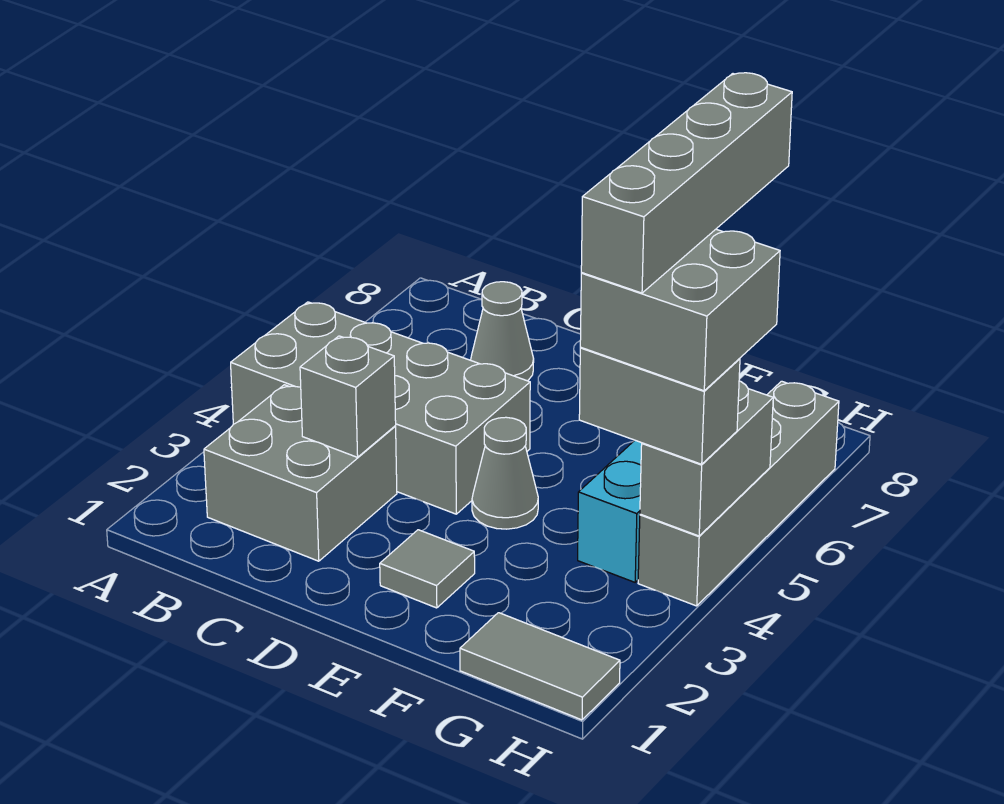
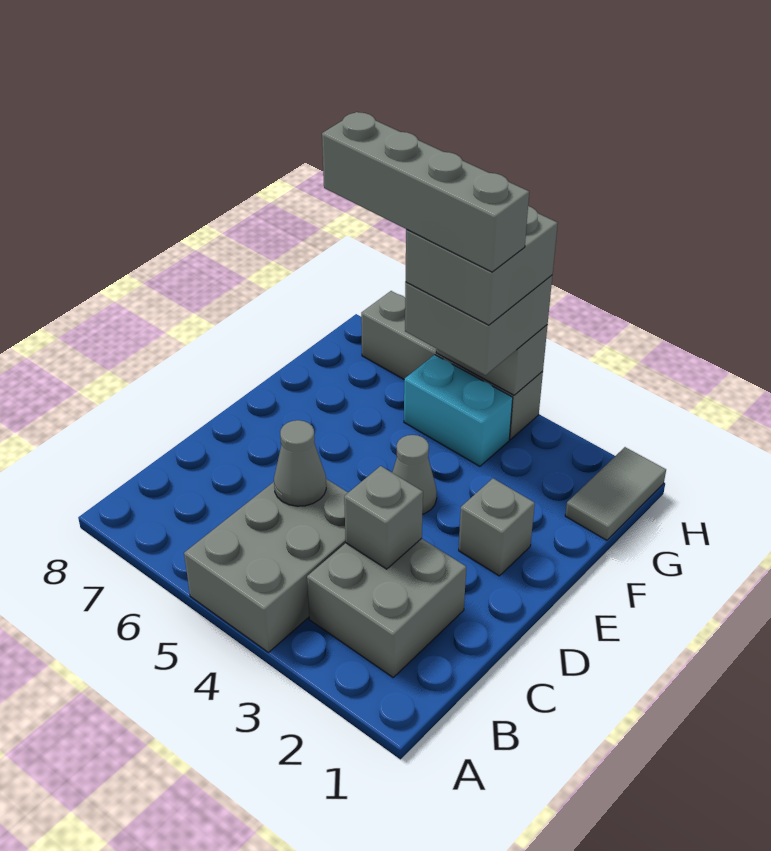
grey brick A4:D5 level 1 -> grey brick A4:C5 level 1
grey cone C7 level 1 -> grey cone C5 level 2
grey tile E2 level 1 -> grey brick E2 level 1
grey brick G4:H4 level 3 -> grey brick G4:H5 level 3

